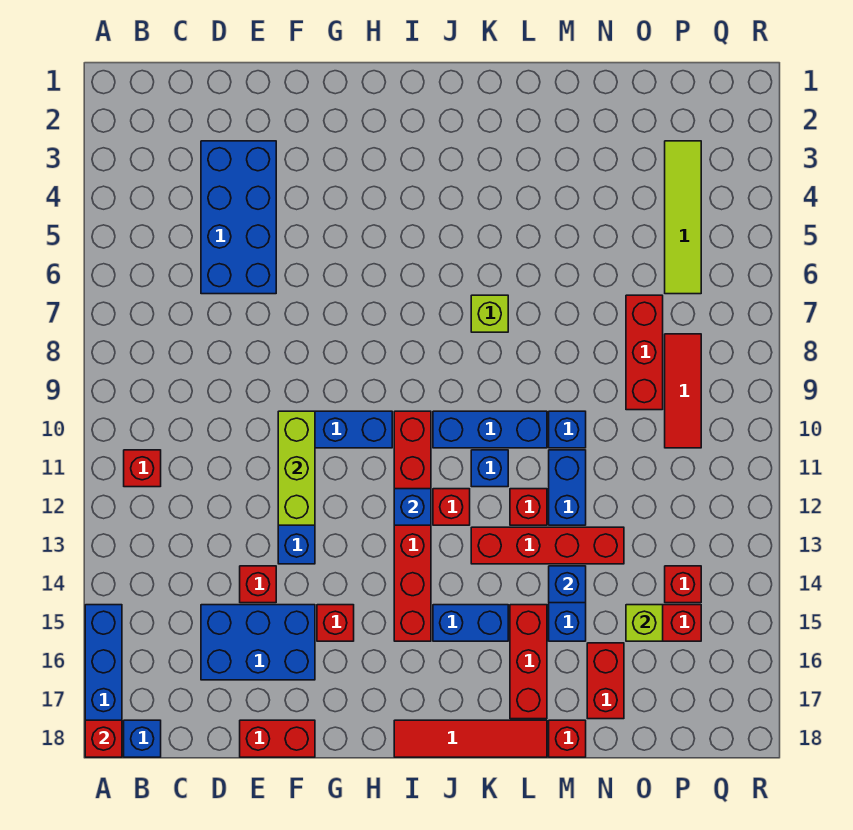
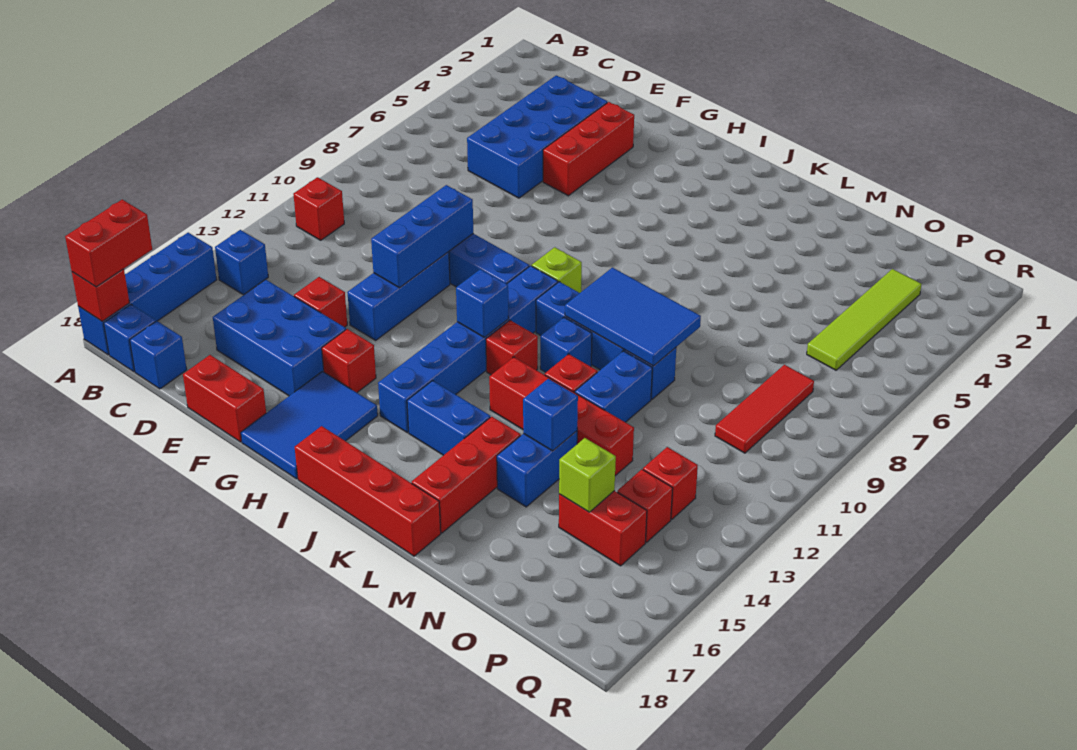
none -> blue brick B14 level 1
none -> blue brick C18 level 1
lime brick F10:F12 level 2 -> blue brick F10:F12 level 2
none -> blue tile G16:H18 level 1
red brick I10:I15 level 1 -> blue brick I10:I15 level 1
red tile I18:L18 level 1 -> red brick I18:L18 level 1
lime brick K7 level 1 -> lime brick I9 level 1
none -> blue tile K9:M10 level 2
red brick M18 level 1 -> red brick P13 level 1
red brick N16:N17 level 1 -> red brick A17:A18 level 3
red brick O7:O9 level 1 -> red brick F3:F5 level 1

